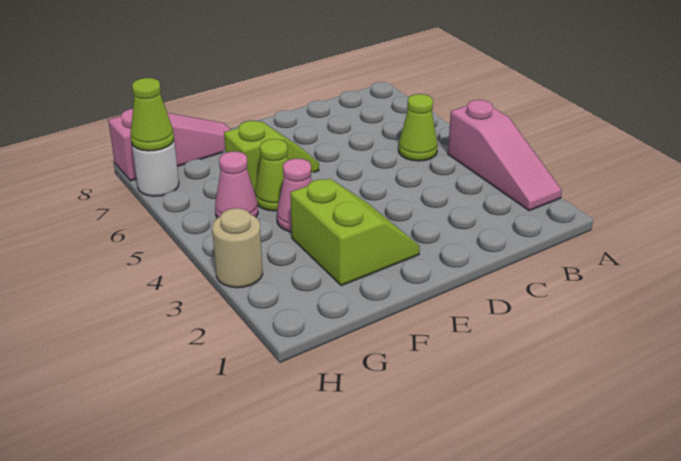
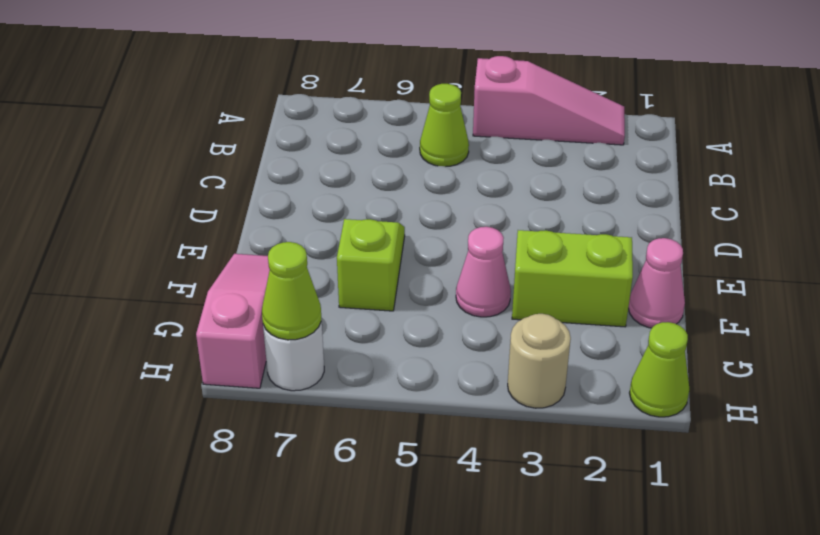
lime cone F5 level 1 -> lime cone H1 level 1
pink cone G5 level 1 -> pink cone F1 level 1

